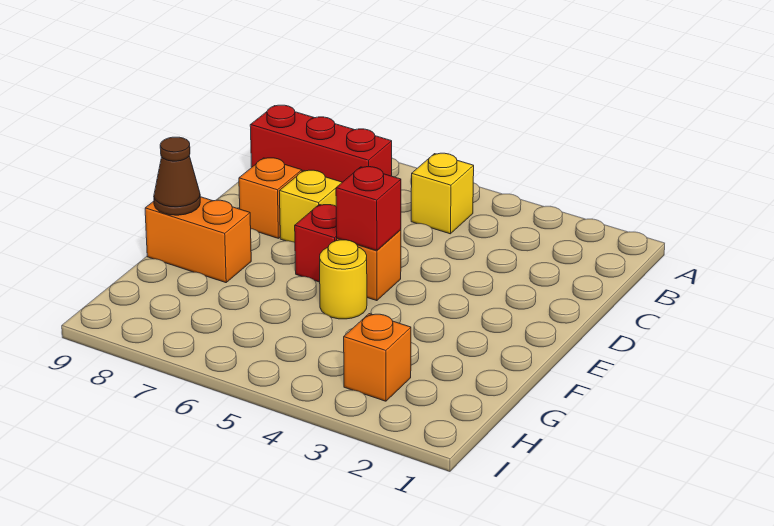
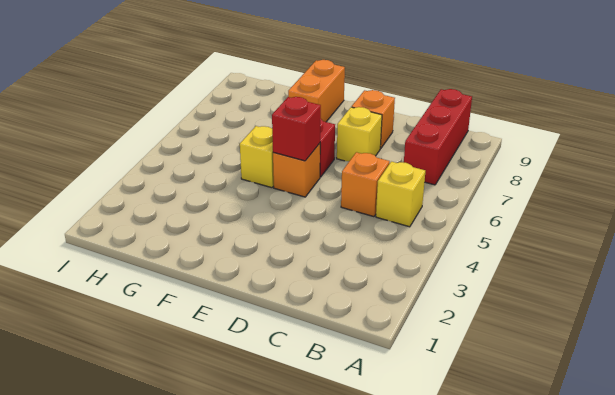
yellow round brick F5 level 1 -> yellow brick F5 level 1
brown cone F9 level 2 -> none
orange brick H3 level 1 -> orange brick C5 level 1

